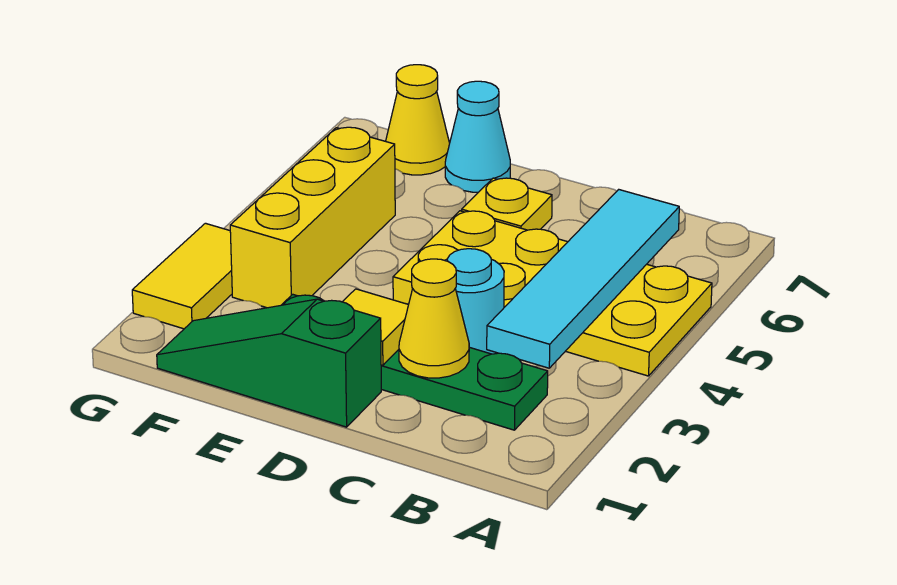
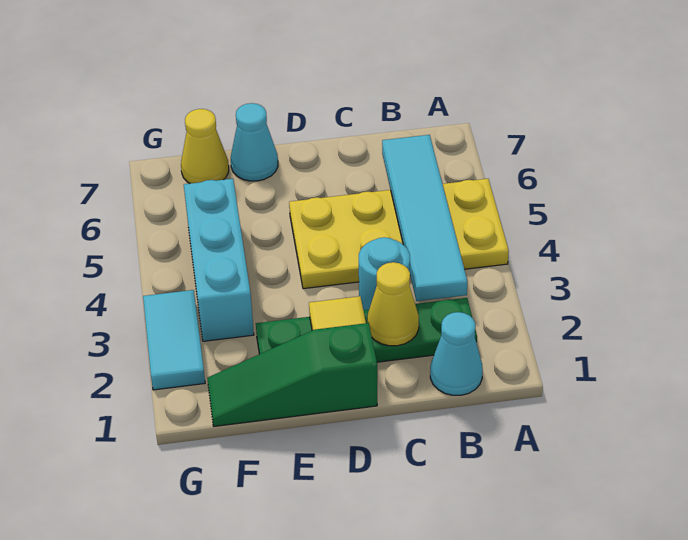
none -> cyan cone B1 level 1
yellow plate D6 level 1 -> none
yellow brick F3:F5 level 1 -> cyan brick F3:F5 level 1
yellow tile G2:G3 level 1 -> cyan tile G2:G3 level 1

